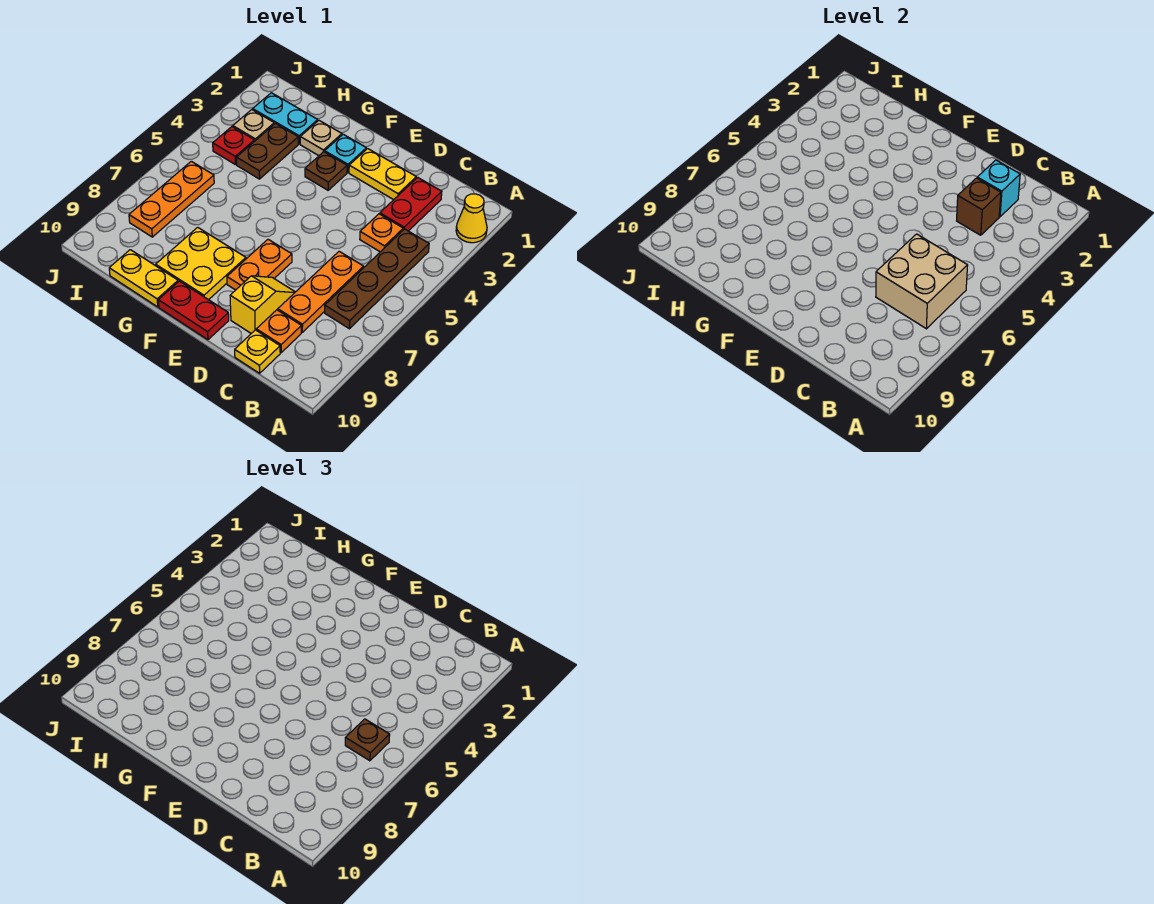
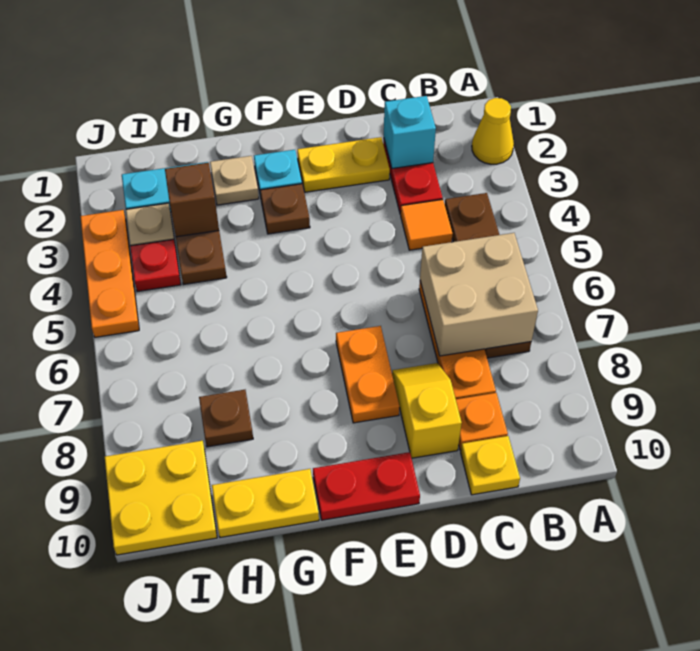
brown plate B6 level 3 -> brown plate H8 level 1
brown brick C3 level 2 -> brown brick H3 level 2
orange plate C4 level 1 -> orange tile C4 level 1
yellow plate F8:G9 level 1 -> yellow plate I9:J10 level 1
orange plate I6:I8 level 1 -> orange plate J3:J5 level 1

